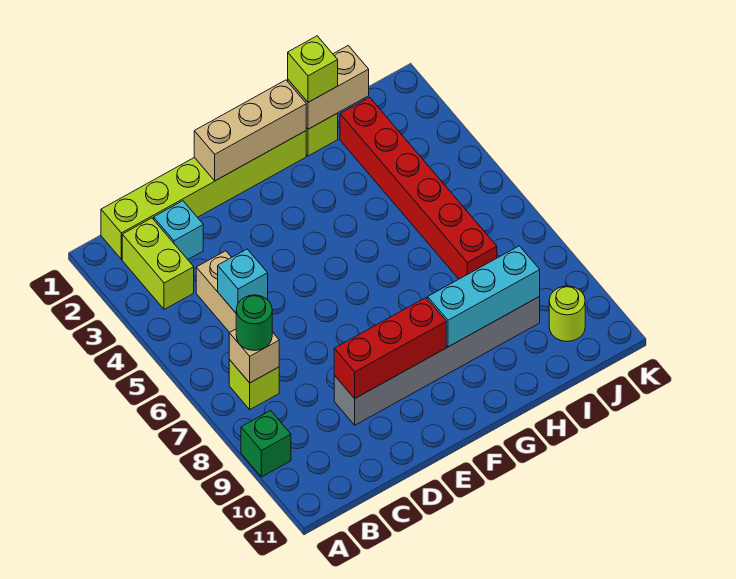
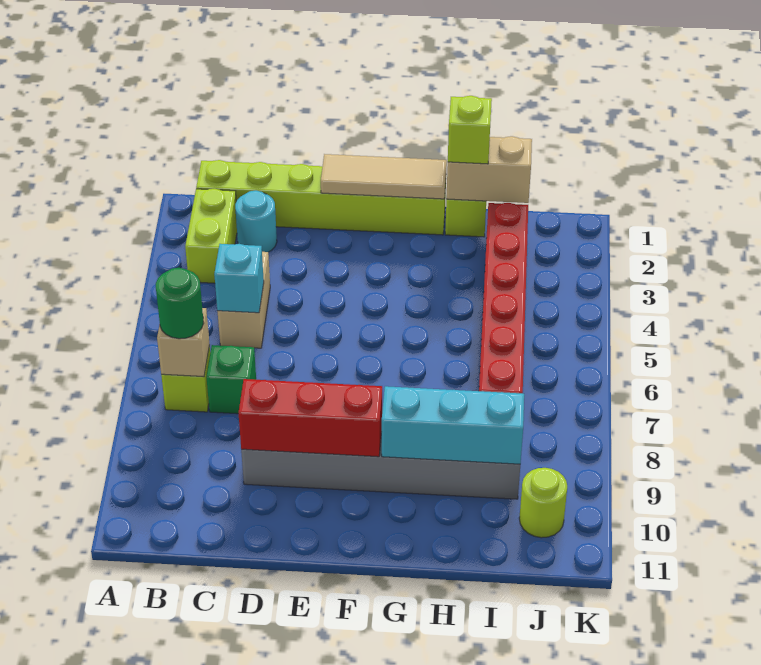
green brick A9 level 1 -> green brick C7 level 1
cyan brick C2 level 1 -> cyan round brick C2 level 1
tan brick E1:G1 level 2 -> tan tile E1:G1 level 2

